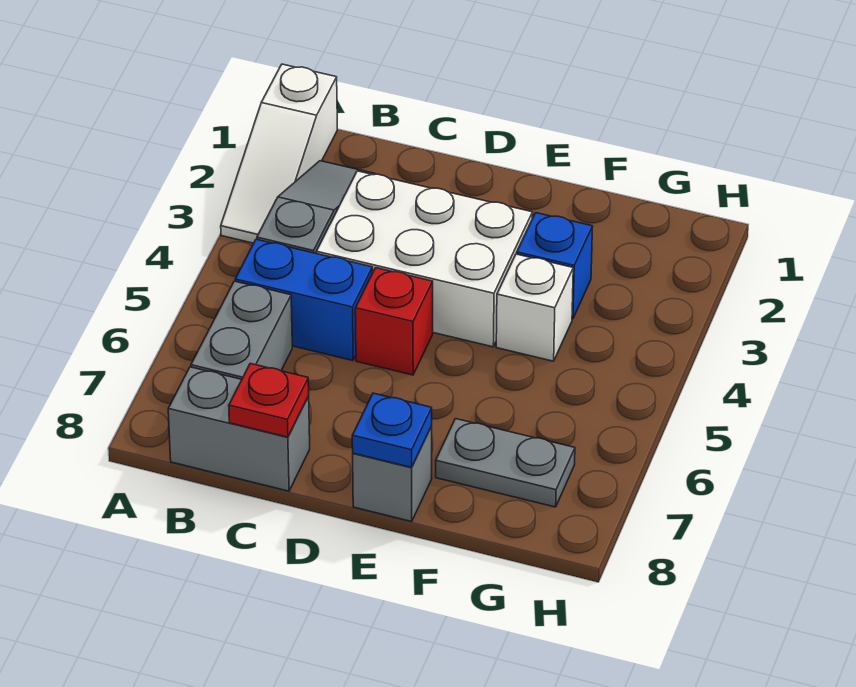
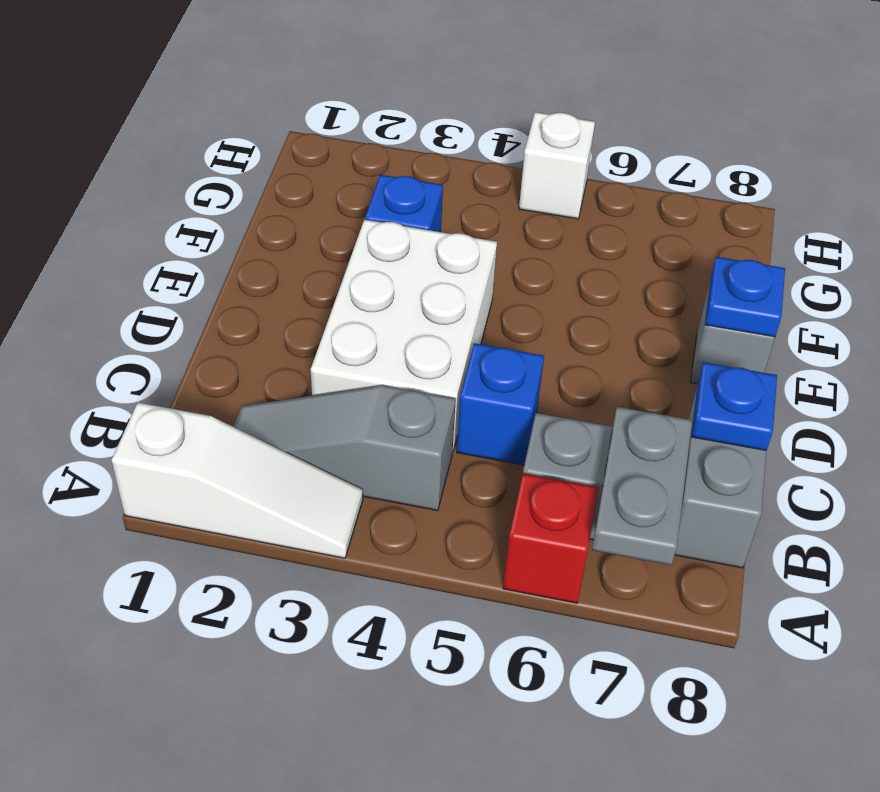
blue brick B5:C5 level 1 -> blue brick C5 level 1
red plate C8 level 2 -> blue plate C8 level 2
red brick D5 level 1 -> red brick A6 level 1
white brick F4 level 1 -> white brick H5 level 1
grey plate F7:G7 level 1 -> grey plate A7:B7 level 2

